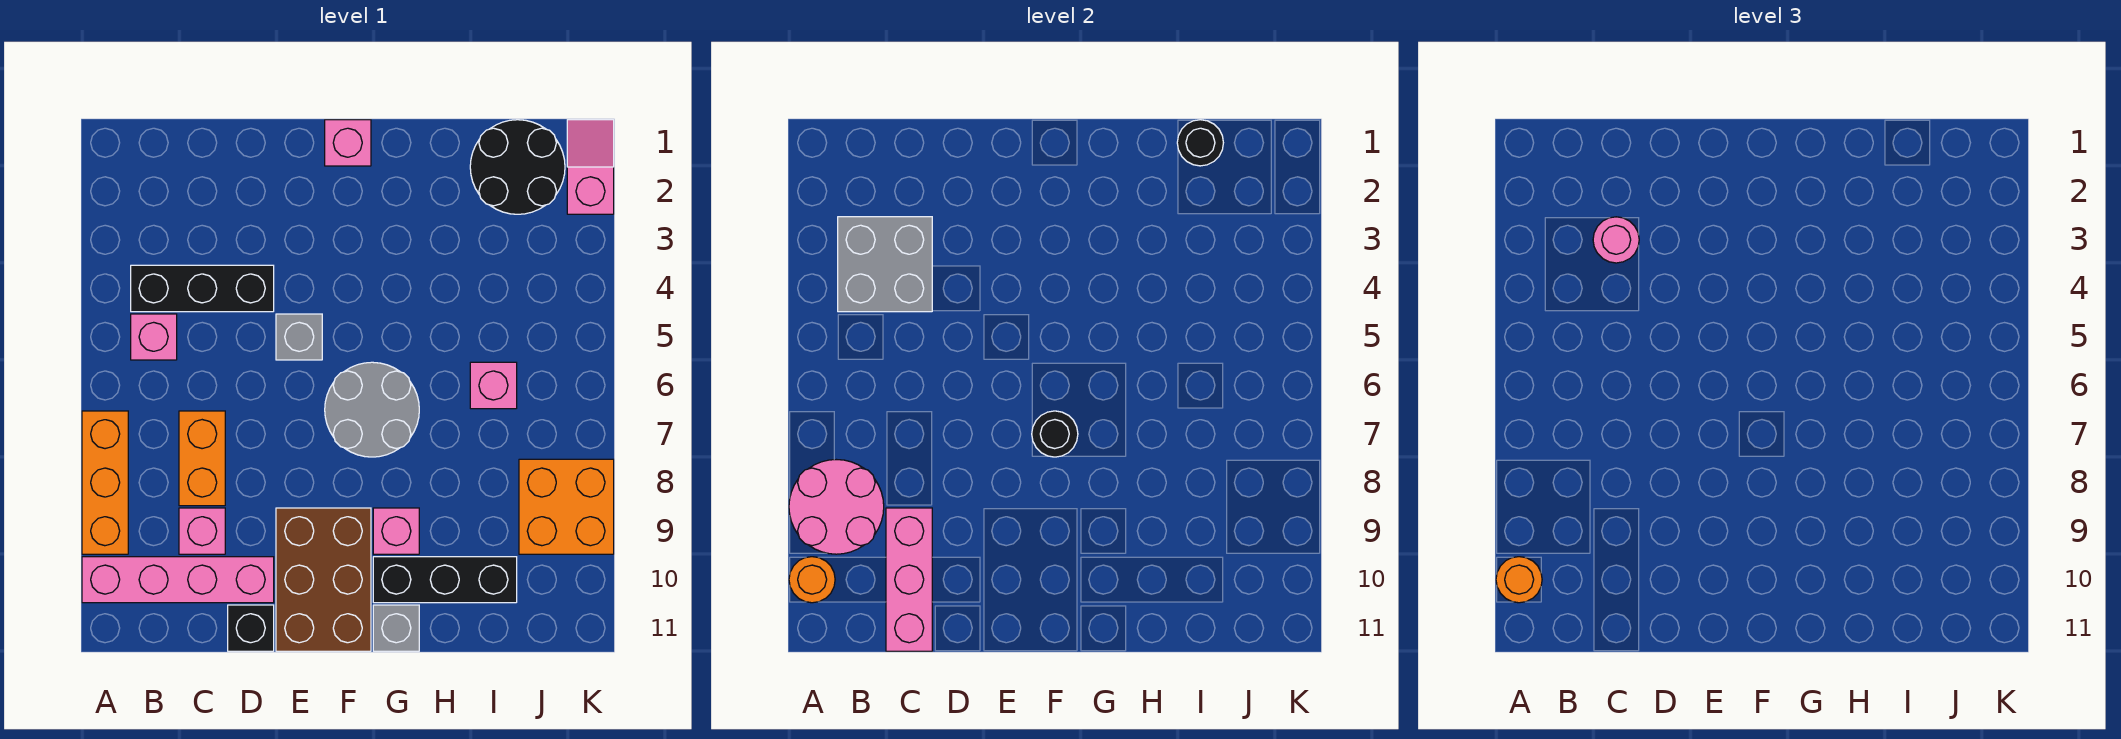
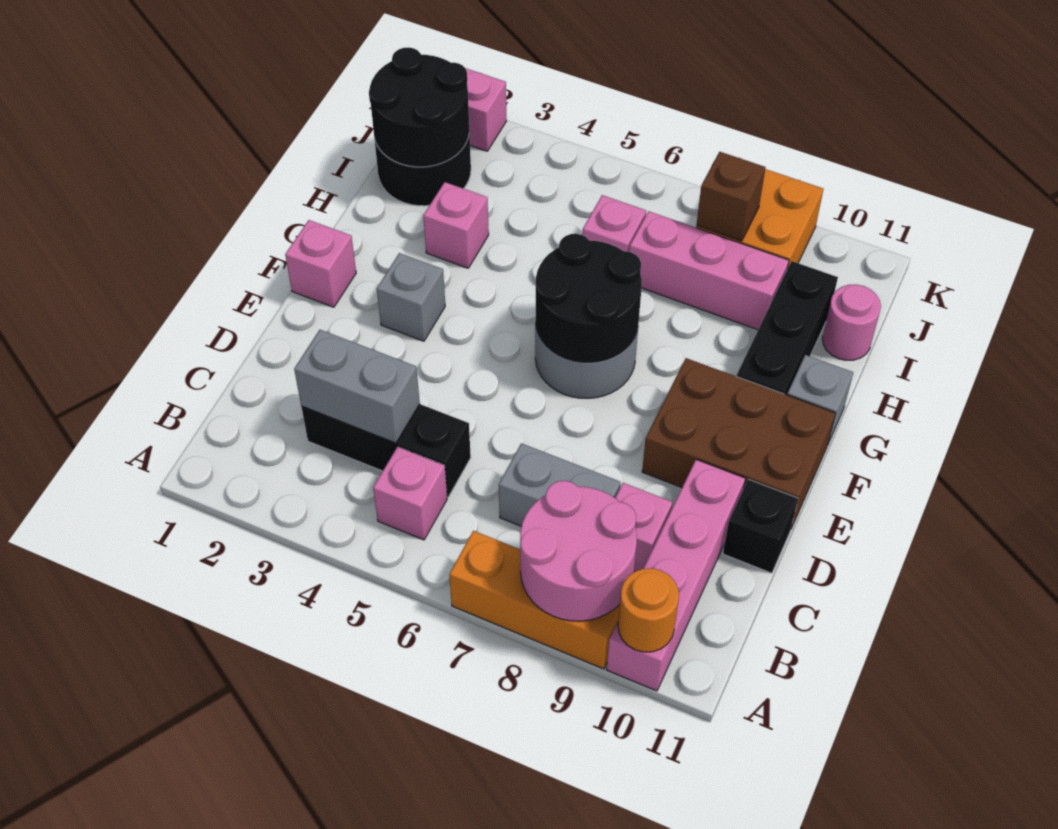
orange round brick A10 level 3 -> none
grey brick B3:C4 level 2 -> grey brick C3:C4 level 2
black brick B4:D4 level 1 -> black brick C3:C5 level 1
pink round brick C3 level 3 -> pink round brick I11 level 1
orange brick C7:C8 level 1 -> grey brick C7:C8 level 1
pink brick C9:C11 level 2 -> pink brick I7:I9 level 1
grey brick E5 level 1 -> grey brick F3 level 1
black round brick F7 level 2 -> black round brick F6:G7 level 2
pink brick G9 level 1 -> pink brick H3 level 1
black round brick I1 level 2 -> black round brick I1:J2 level 2
none -> brown brick J8 level 2

